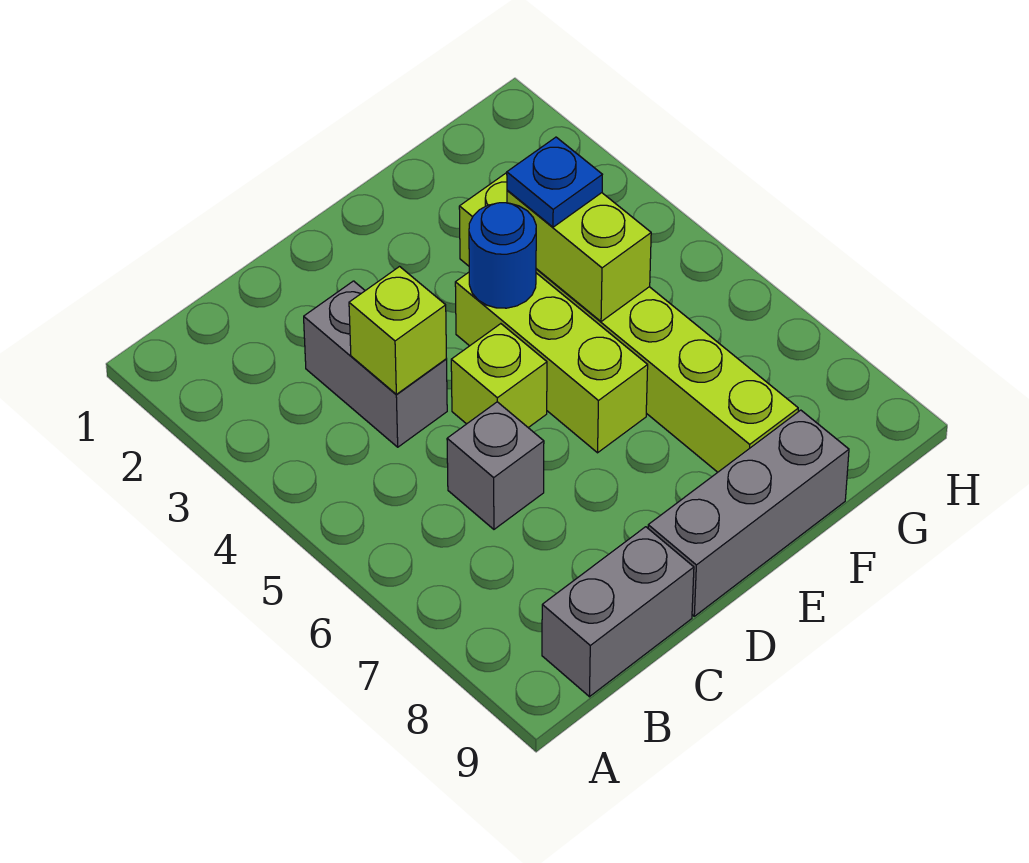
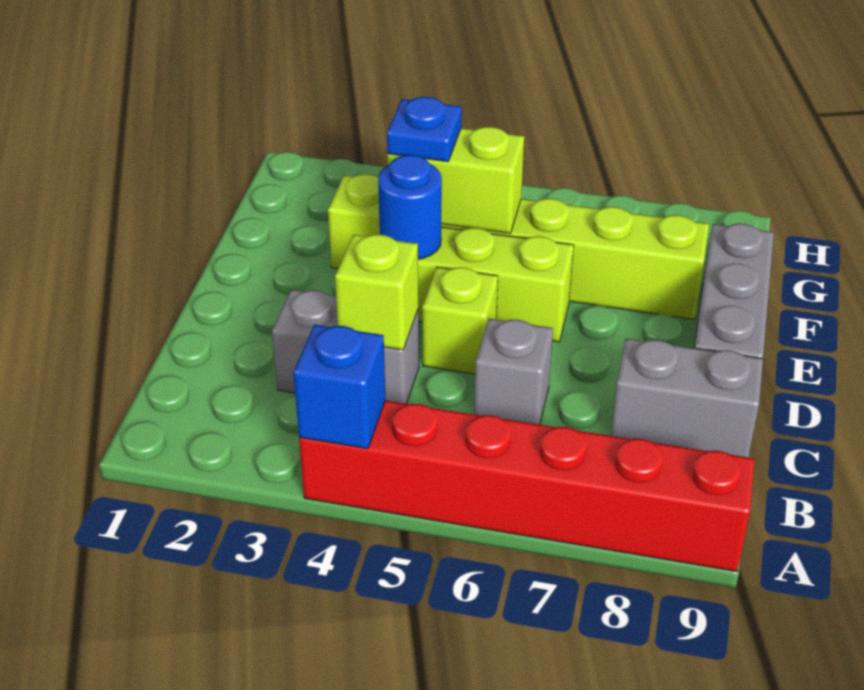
none -> red brick A4:A9 level 1
none -> blue brick A4 level 2
grey brick B9:C9 level 1 -> grey brick C8:C9 level 1

